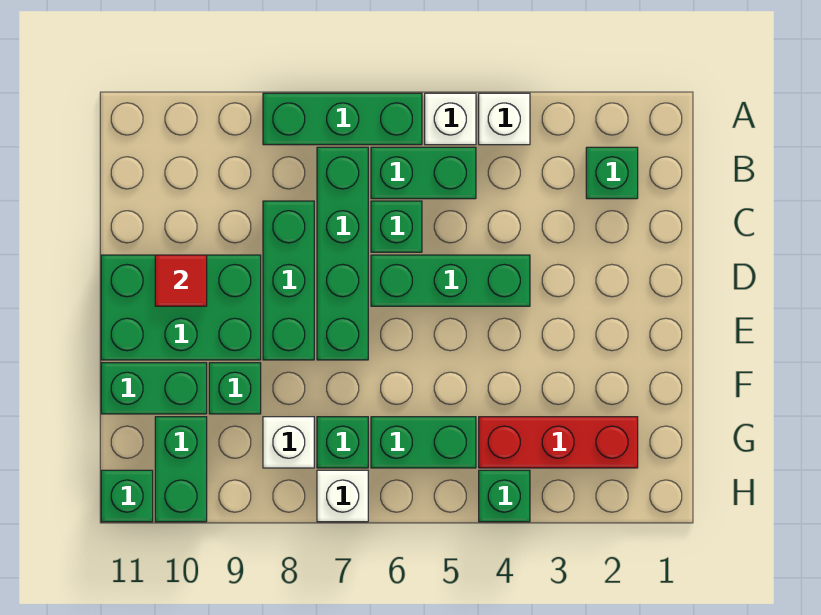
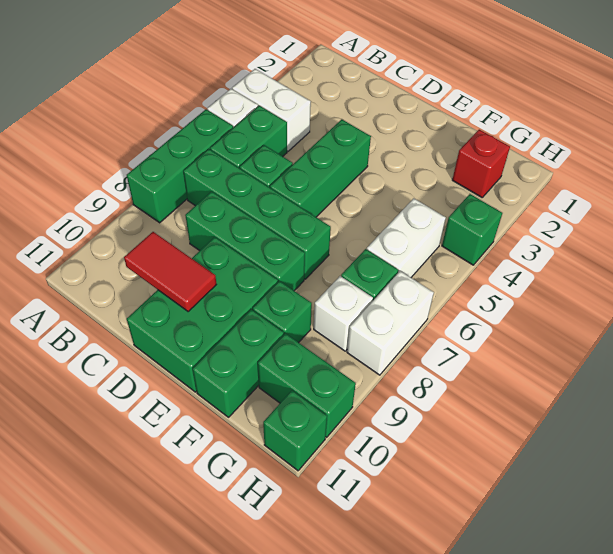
white brick A4 level 1 -> white brick A4:B4 level 1
green brick B2 level 1 -> none
red tile D10 level 2 -> red tile C10:D10 level 2
red brick G2:G4 level 1 -> red brick G2 level 1
green brick G5:G6 level 1 -> white brick G5:G6 level 1
white brick H7 level 1 -> white brick H7:H8 level 1

